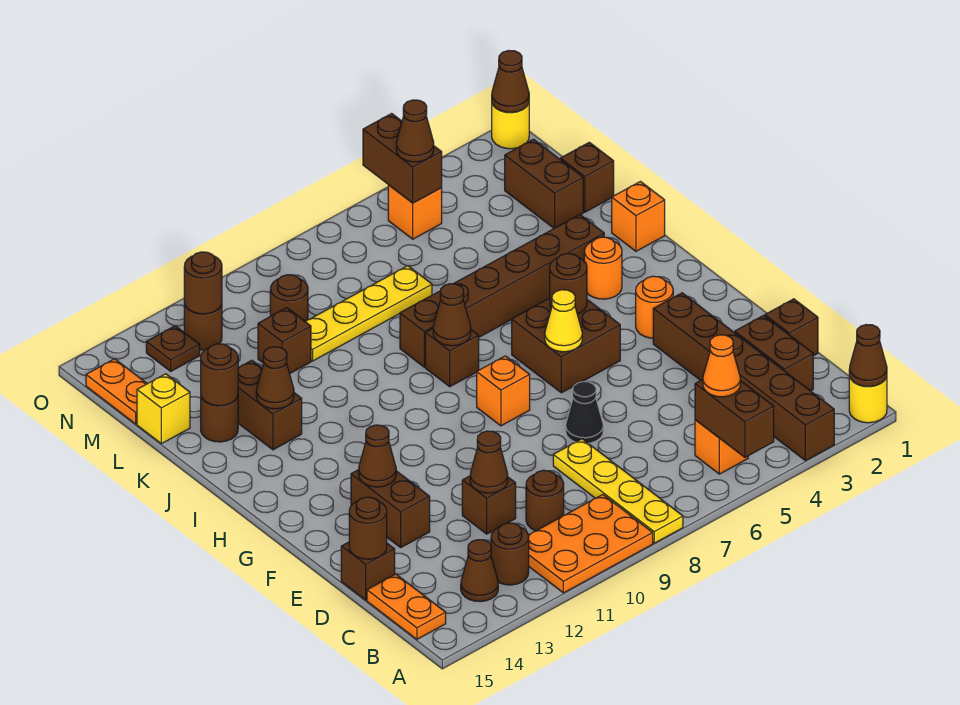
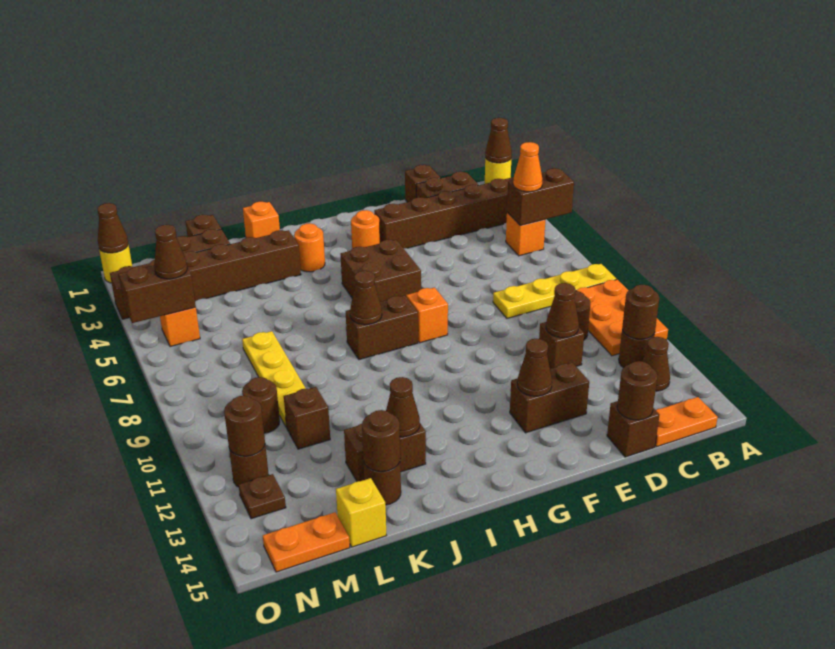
black cone E7 level 1 -> none
yellow cone G6 level 2 -> none
brown round brick H5 level 2 -> brown round brick B12 level 2
brown brick I8 level 1 -> brown brick H8:I8 level 1
brown brick J3:J8 level 1 -> brown brick J3:O3 level 1

